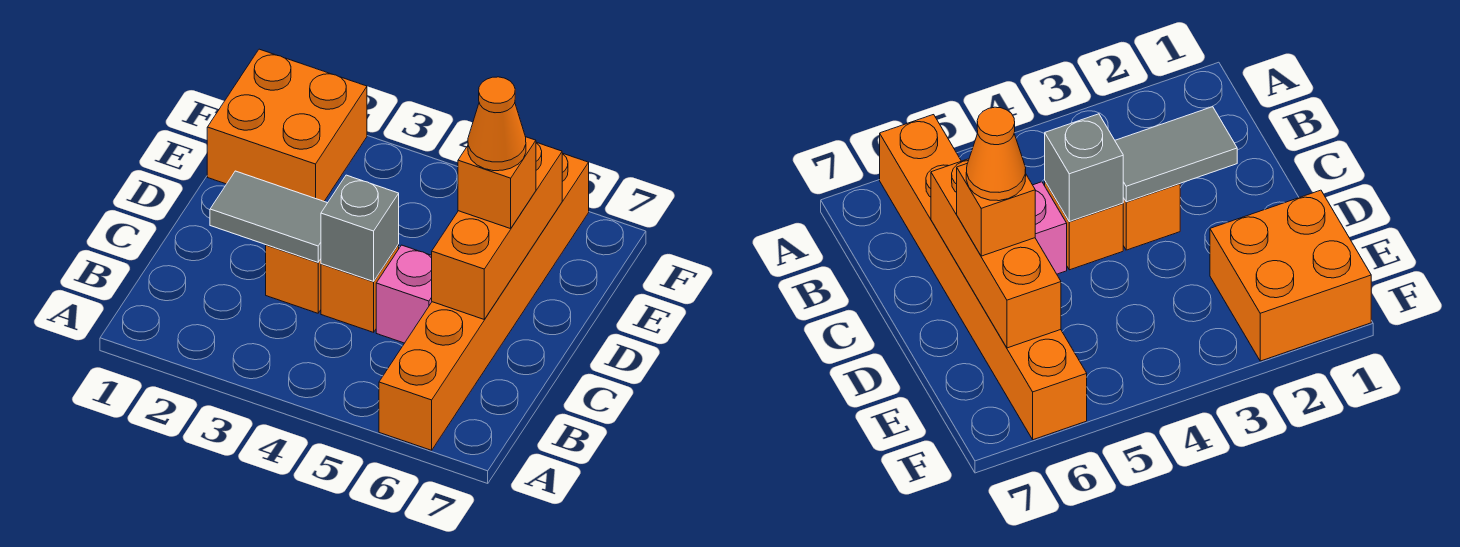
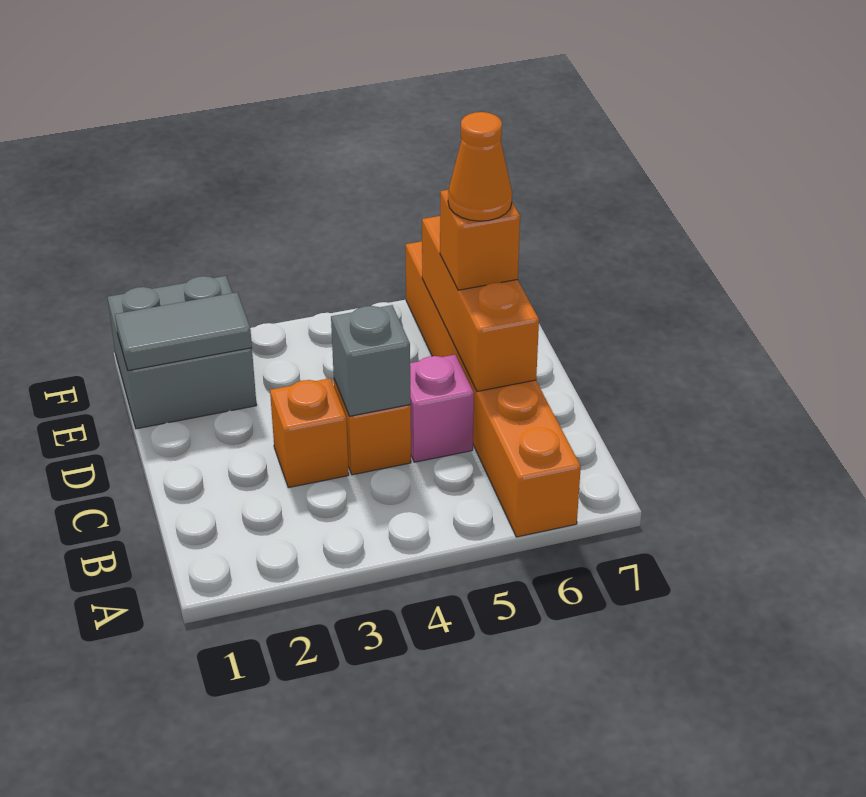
grey tile C2:C3 level 2 -> grey tile E1:E2 level 2
orange brick E1:F2 level 1 -> grey brick E1:F2 level 1

